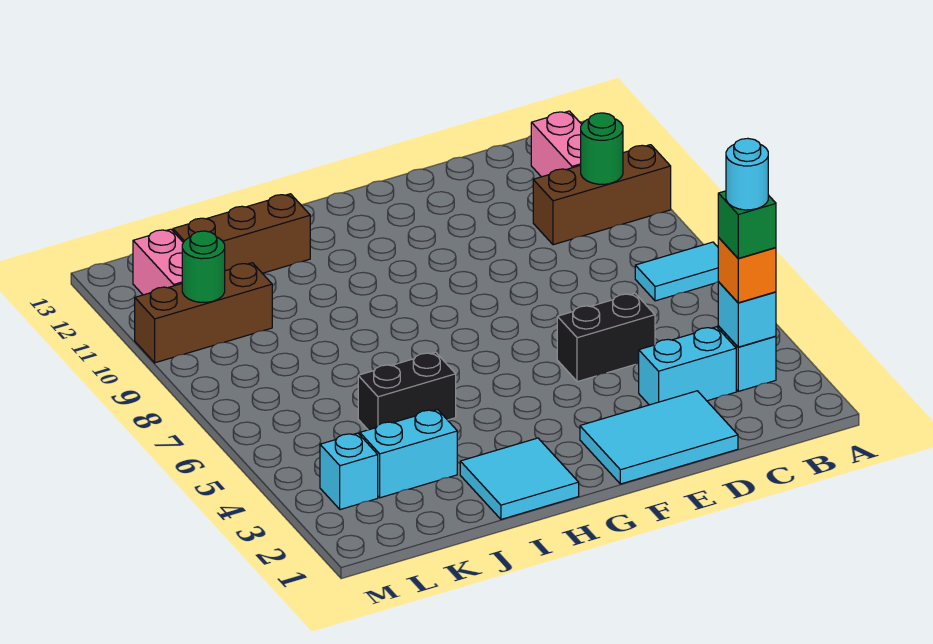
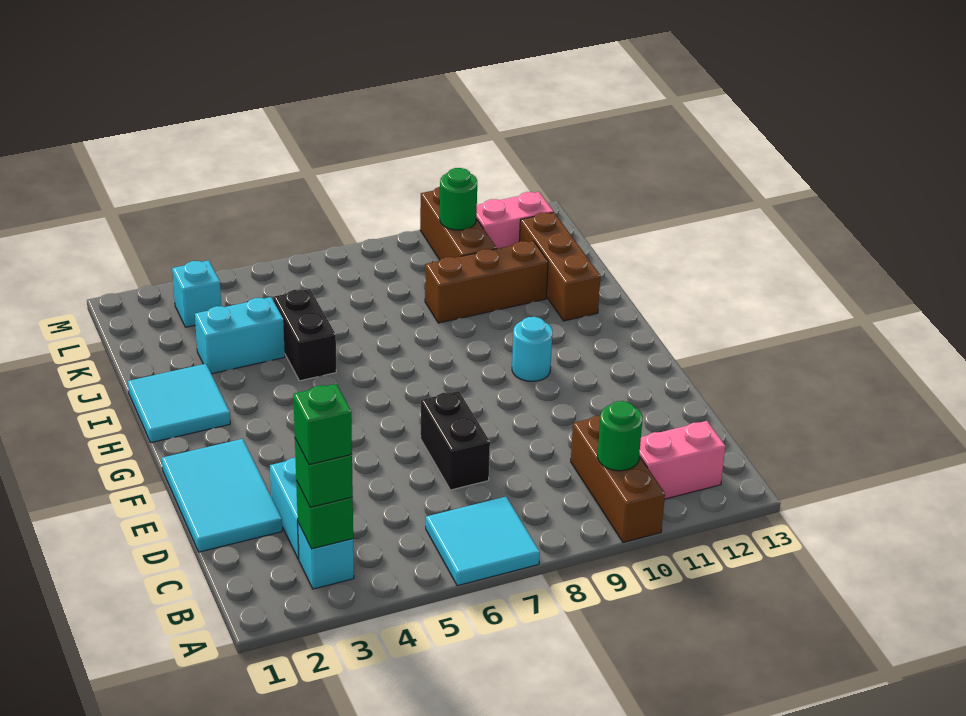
cyan tile A7:B7 level 1 -> cyan tile A6:B7 level 1
cyan brick B3 level 2 -> green brick B3 level 2
orange brick B3 level 3 -> green brick B3 level 3
cyan round brick B3 level 5 -> cyan round brick G10 level 1
black brick D5:E5 level 1 -> black brick D7:E7 level 1
cyan brick J3:K3 level 1 -> cyan brick J3:J4 level 1
none -> brown brick J9:J11 level 1

